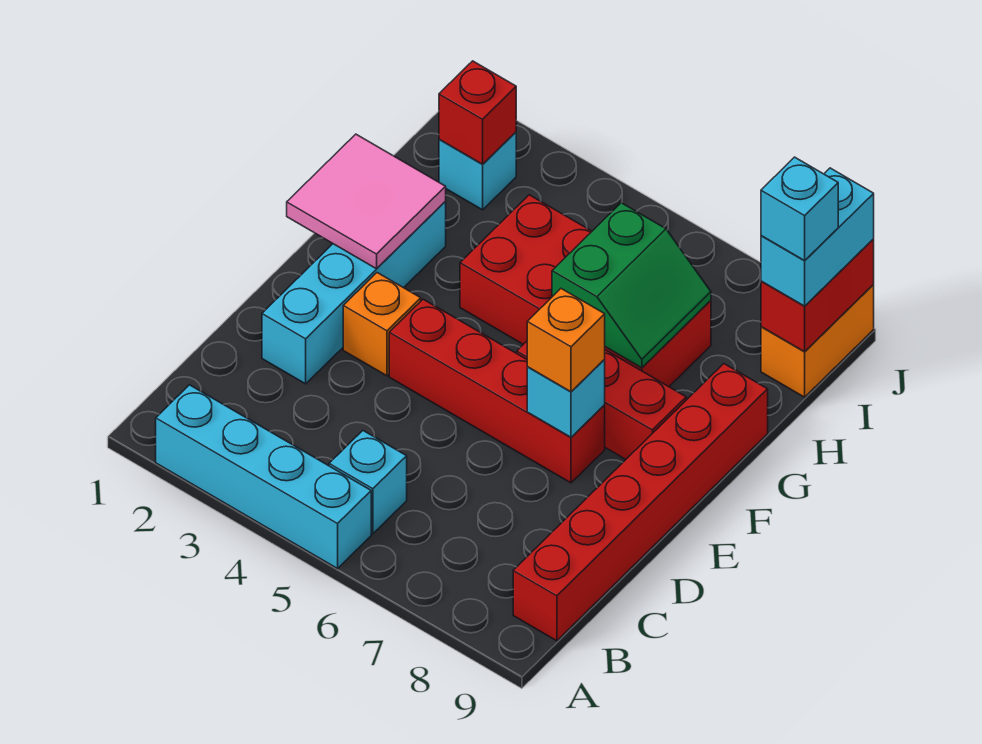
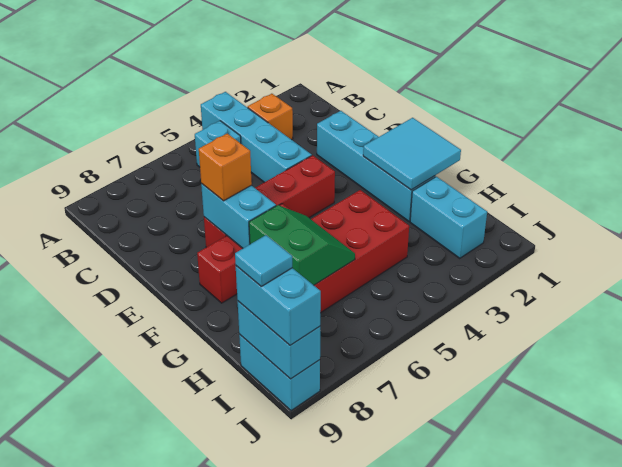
cyan brick A2:A5 level 1 -> cyan brick A4:D4 level 1
red brick B9:G9 level 1 -> none
orange brick E3 level 1 -> orange brick B3 level 1
cyan brick E7 level 2 -> cyan brick E7:F7 level 2
pink tile F1:G2 level 2 -> cyan tile F1:G2 level 2
green slope G6:H7 level 2 top 6 -> green slope G6:H7 level 2 top 7
cyan brick I2 level 1 -> cyan brick H2:I2 level 1
red brick I2 level 2 -> none
orange brick I9:J9 level 1 -> cyan brick I9:J9 level 1
red brick I9:J9 level 2 -> cyan brick I9:J9 level 2
cyan brick I9 level 4 -> cyan tile I9 level 4

